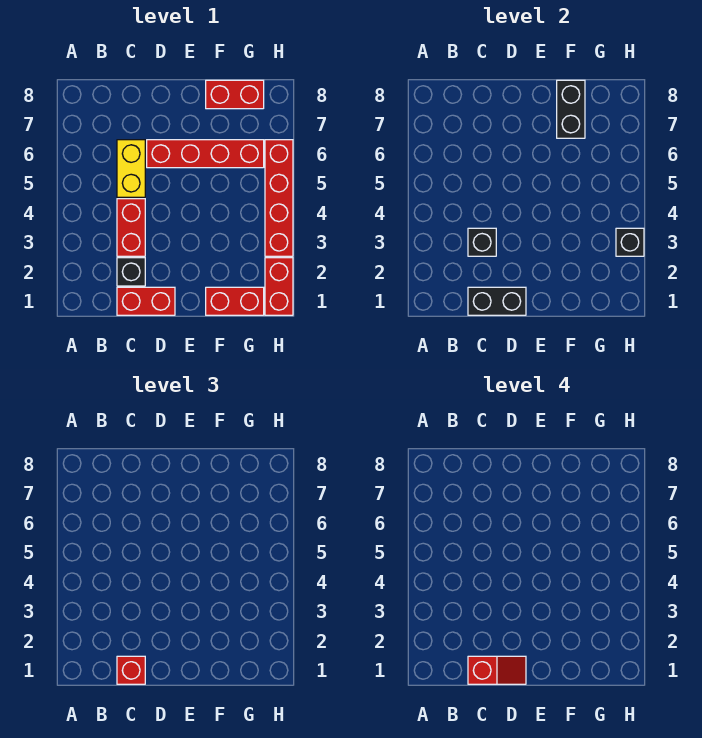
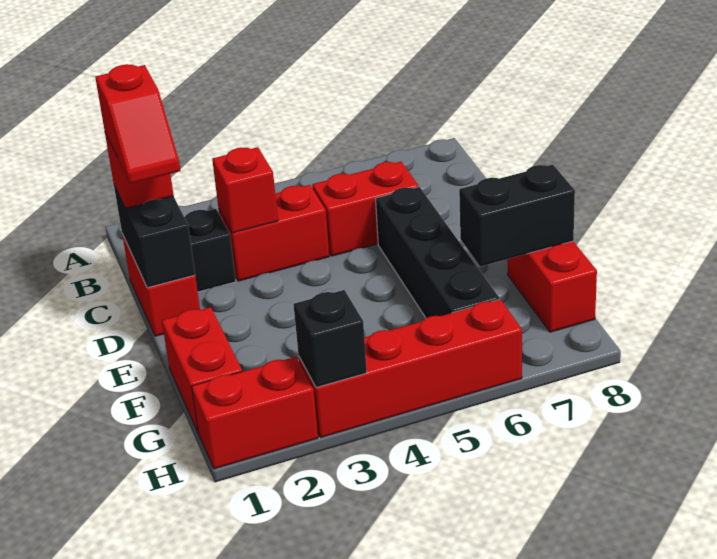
black brick C3 level 2 -> red brick C3 level 2
yellow brick C5:C6 level 1 -> red brick C5:C6 level 1
red brick D6:G6 level 1 -> black brick D6:G6 level 1

